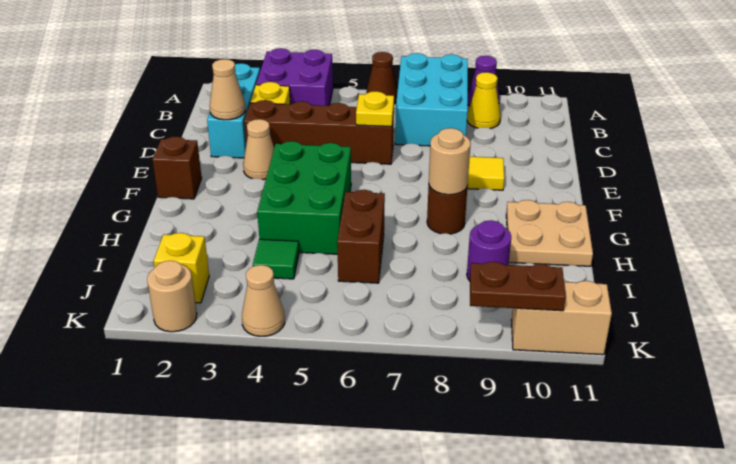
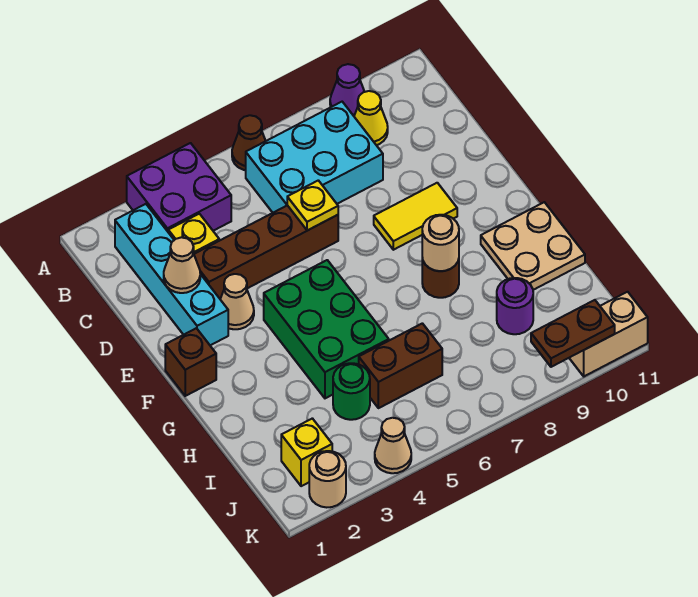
cyan brick A7:C8 level 1 -> cyan brick B6:C8 level 1
cyan brick B2:D2 level 1 -> cyan brick B2:E2 level 1
brown brick H6:I6 level 1 -> brown brick I5:I6 level 1
green tile I4 level 1 -> green round brick I4 level 1

